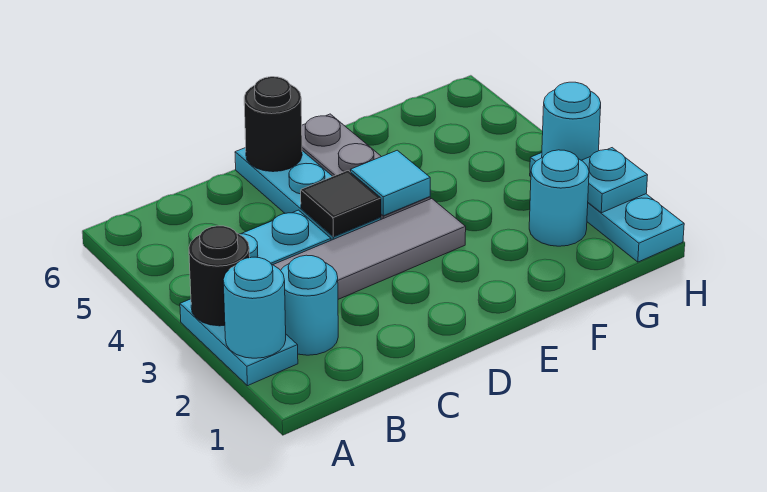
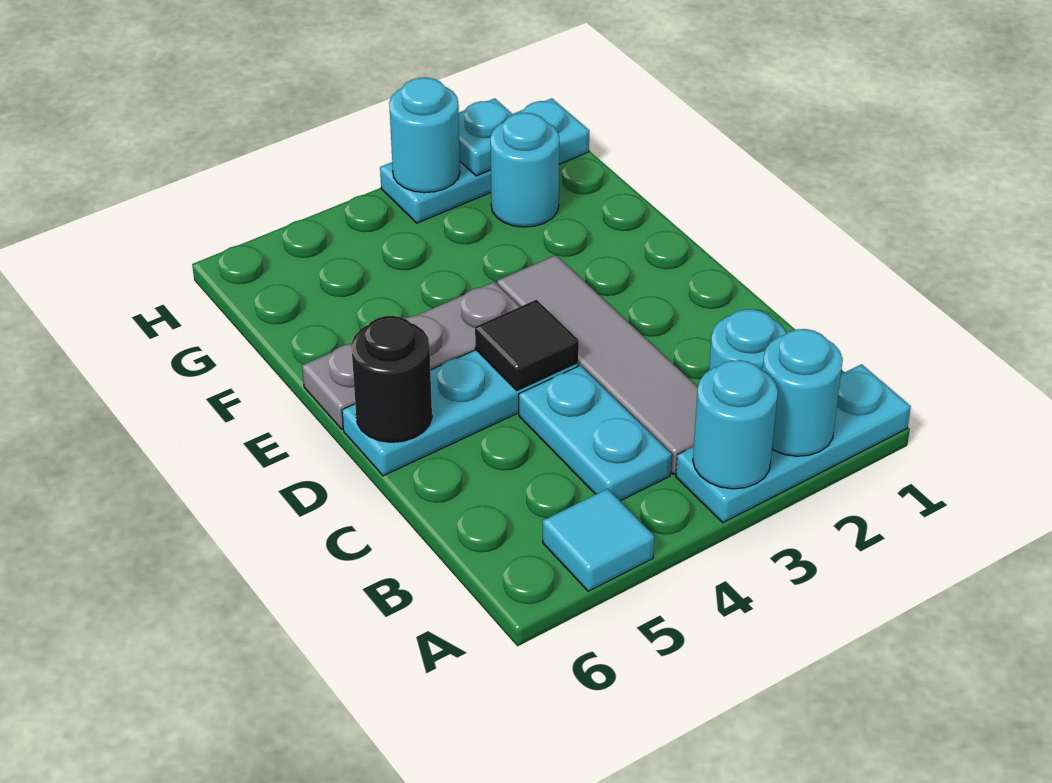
cyan plate A2:A3 level 1 -> cyan plate A1:A3 level 1
black round brick A3 level 2 -> cyan round brick A3 level 2
cyan tile E4 level 2 -> cyan tile A5 level 1

